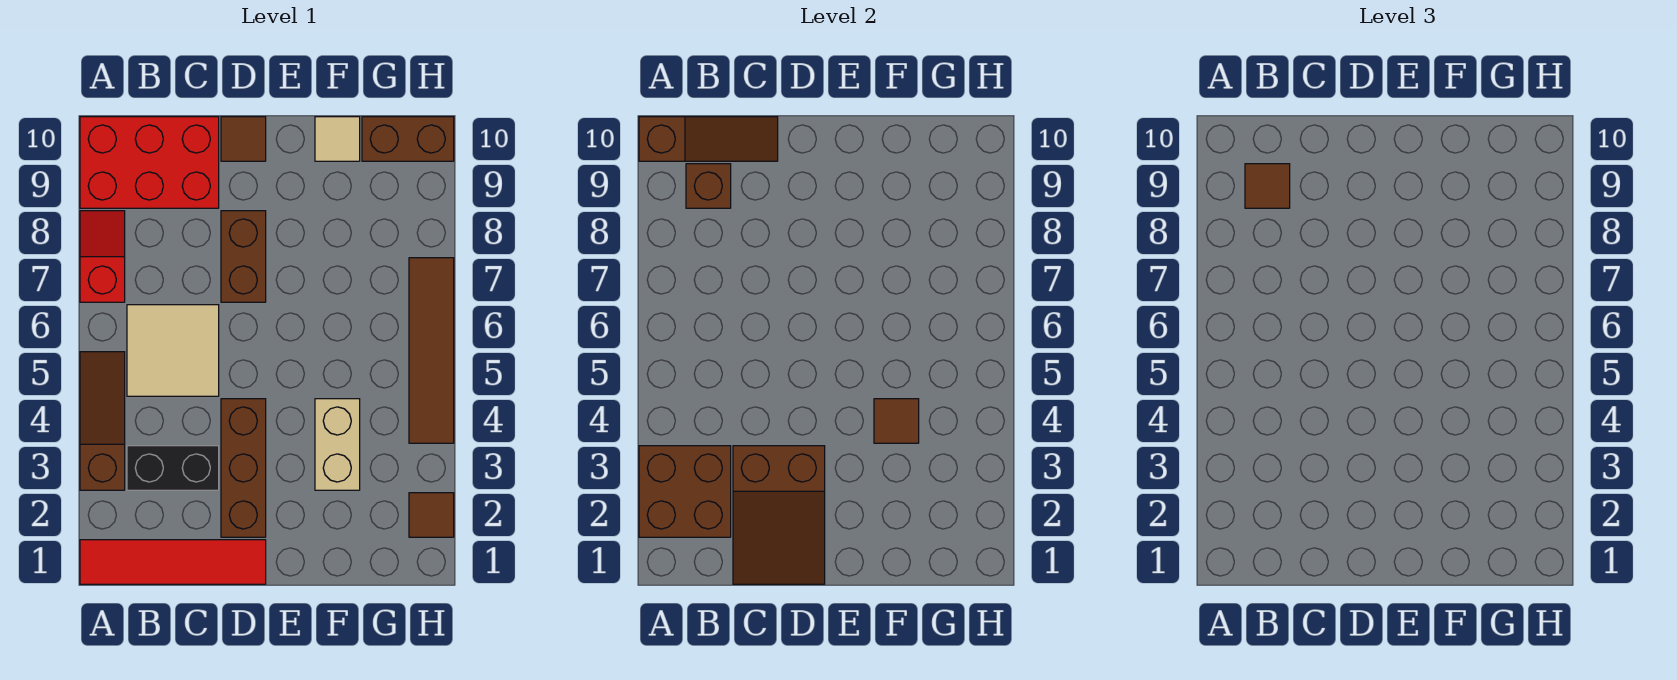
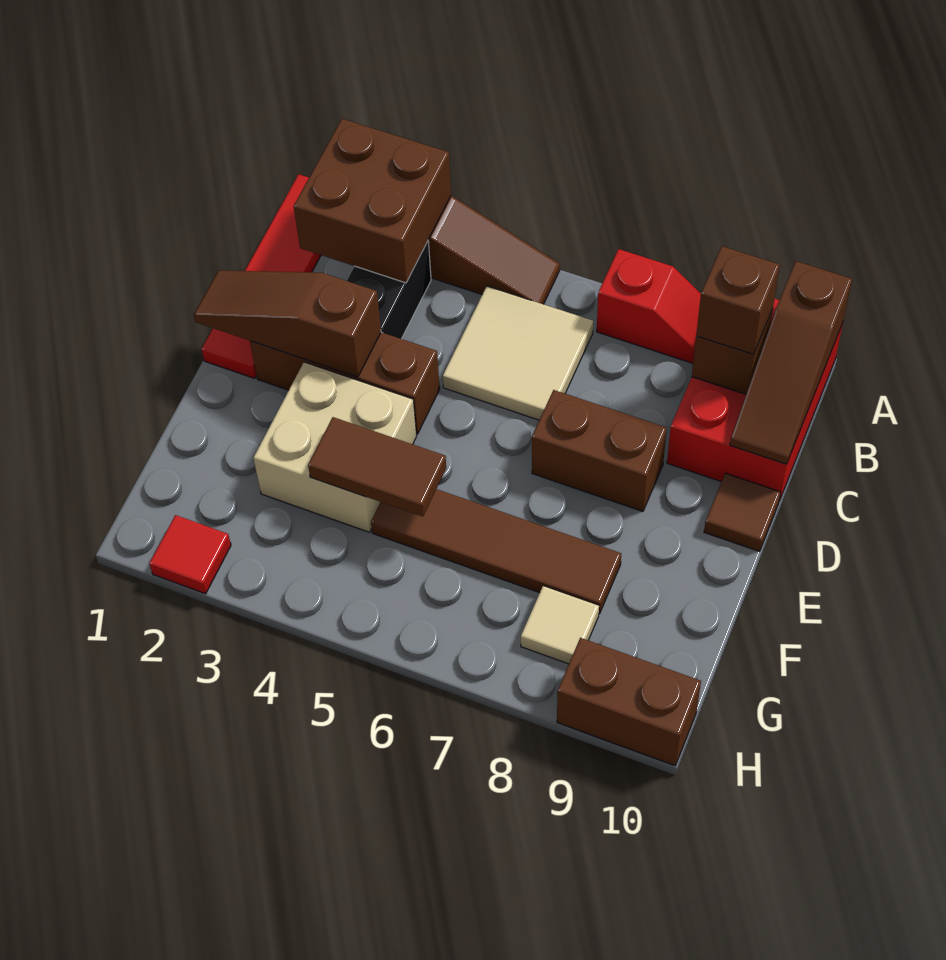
brown tile B9 level 3 -> brown brick B9 level 3
brown slope C1:D3 level 2 top 3 -> brown slope D1:D3 level 2 top 3
tan brick F3:F4 level 1 -> tan brick E3:F4 level 1
brown tile F4 level 2 -> brown tile F4:F5 level 2
tan tile F10 level 1 -> tan tile G8 level 1
brown brick G10:H10 level 1 -> brown brick H9:H10 level 1
brown tile H2 level 1 -> red tile H2 level 1
brown tile H4:H7 level 1 -> brown tile F5:F8 level 1

